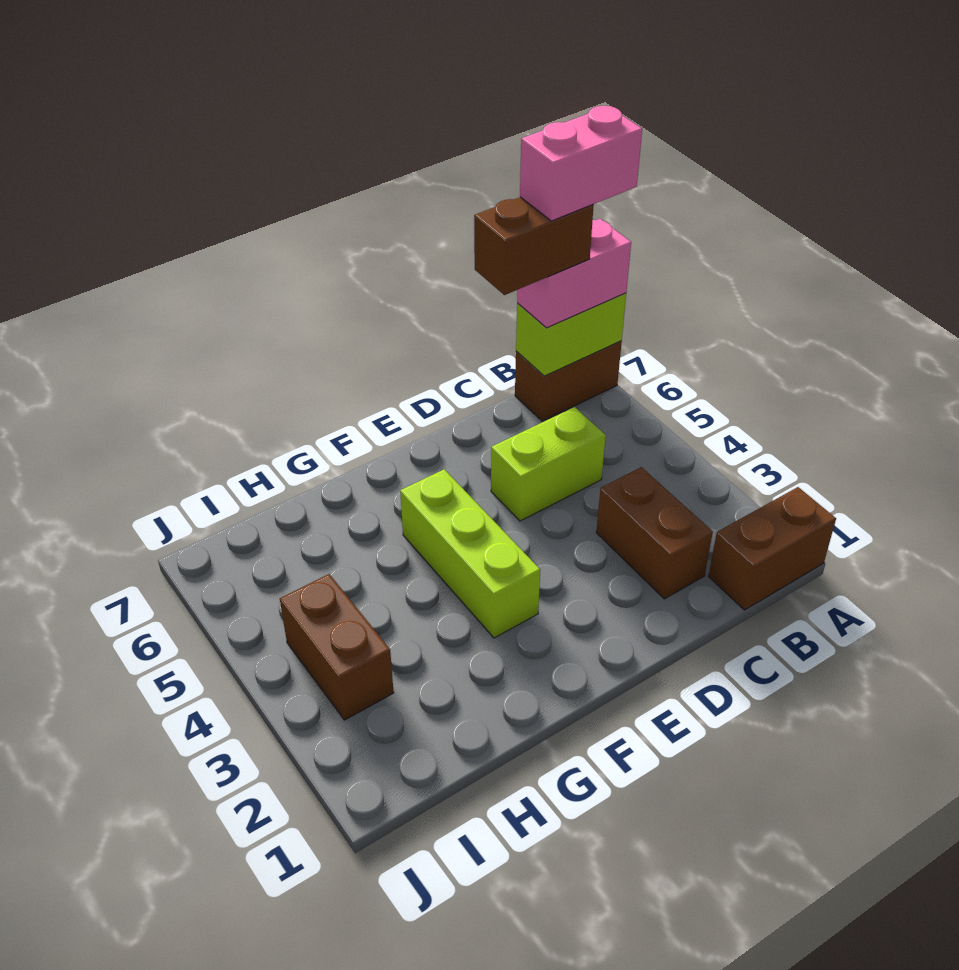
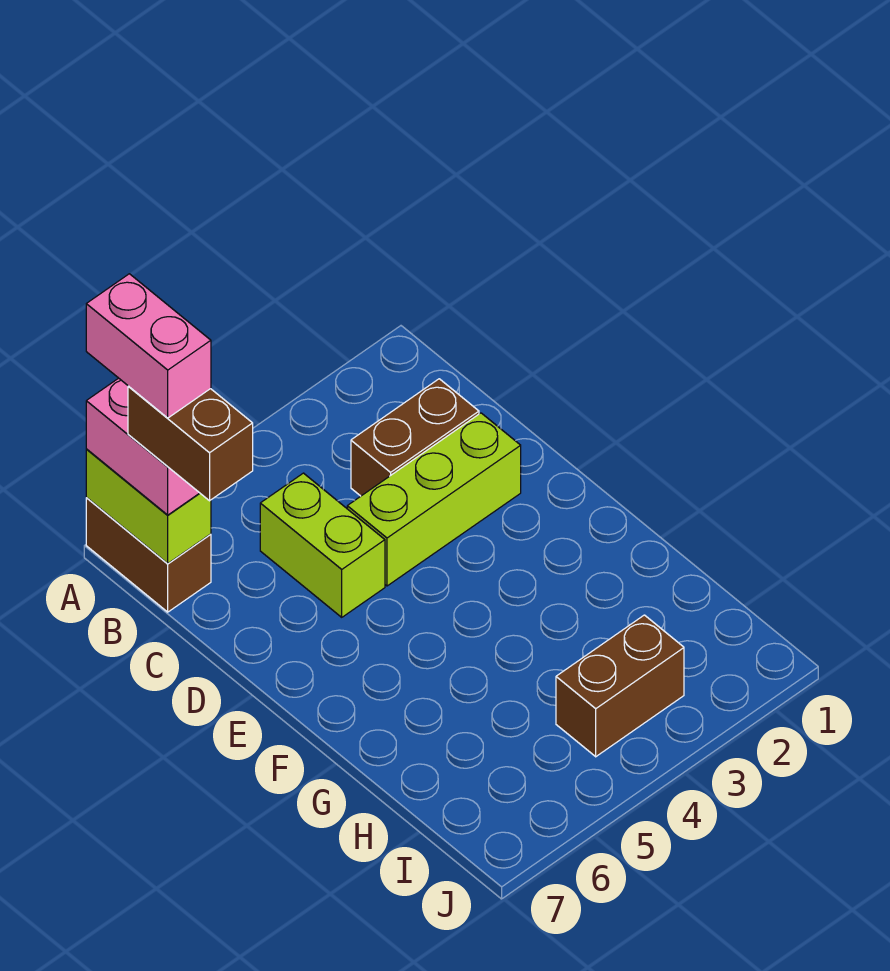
brown brick A1:B1 level 1 -> none
lime brick F3:F5 level 1 -> lime brick D2:D4 level 1

